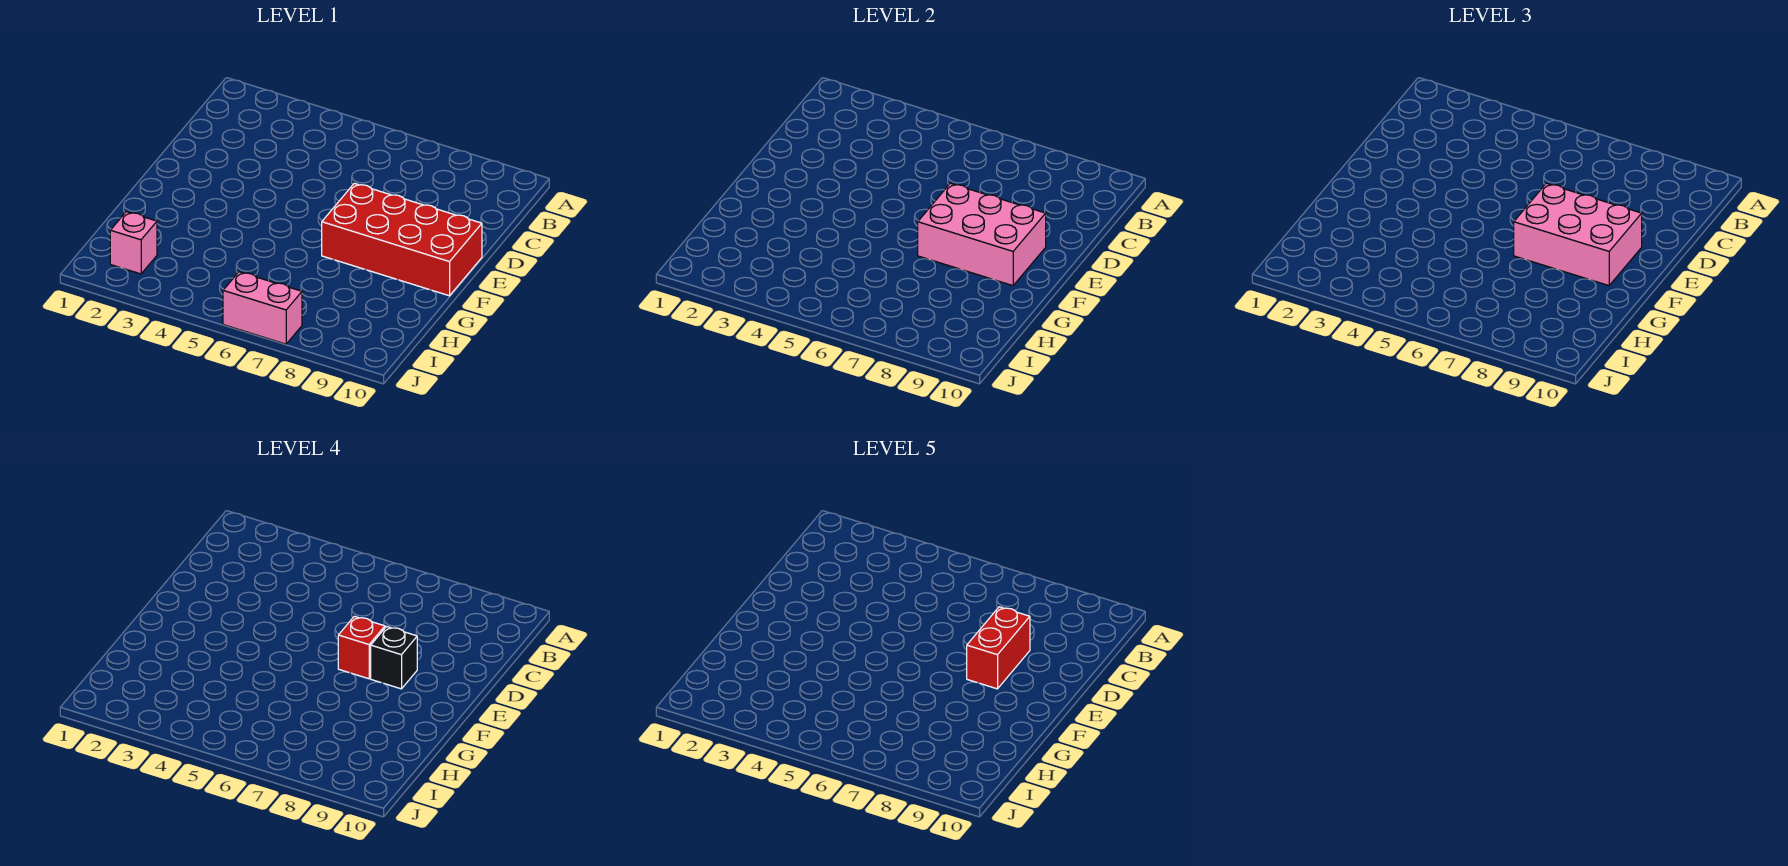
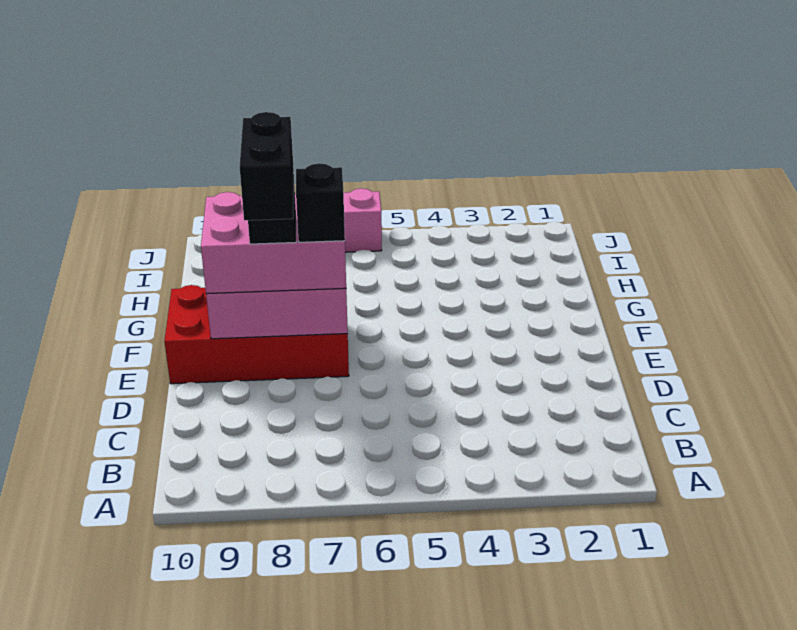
red brick D8:E8 level 5 -> black brick D8:E8 level 5
red brick E7 level 4 -> black brick E7 level 4
pink brick I2 level 1 -> none

